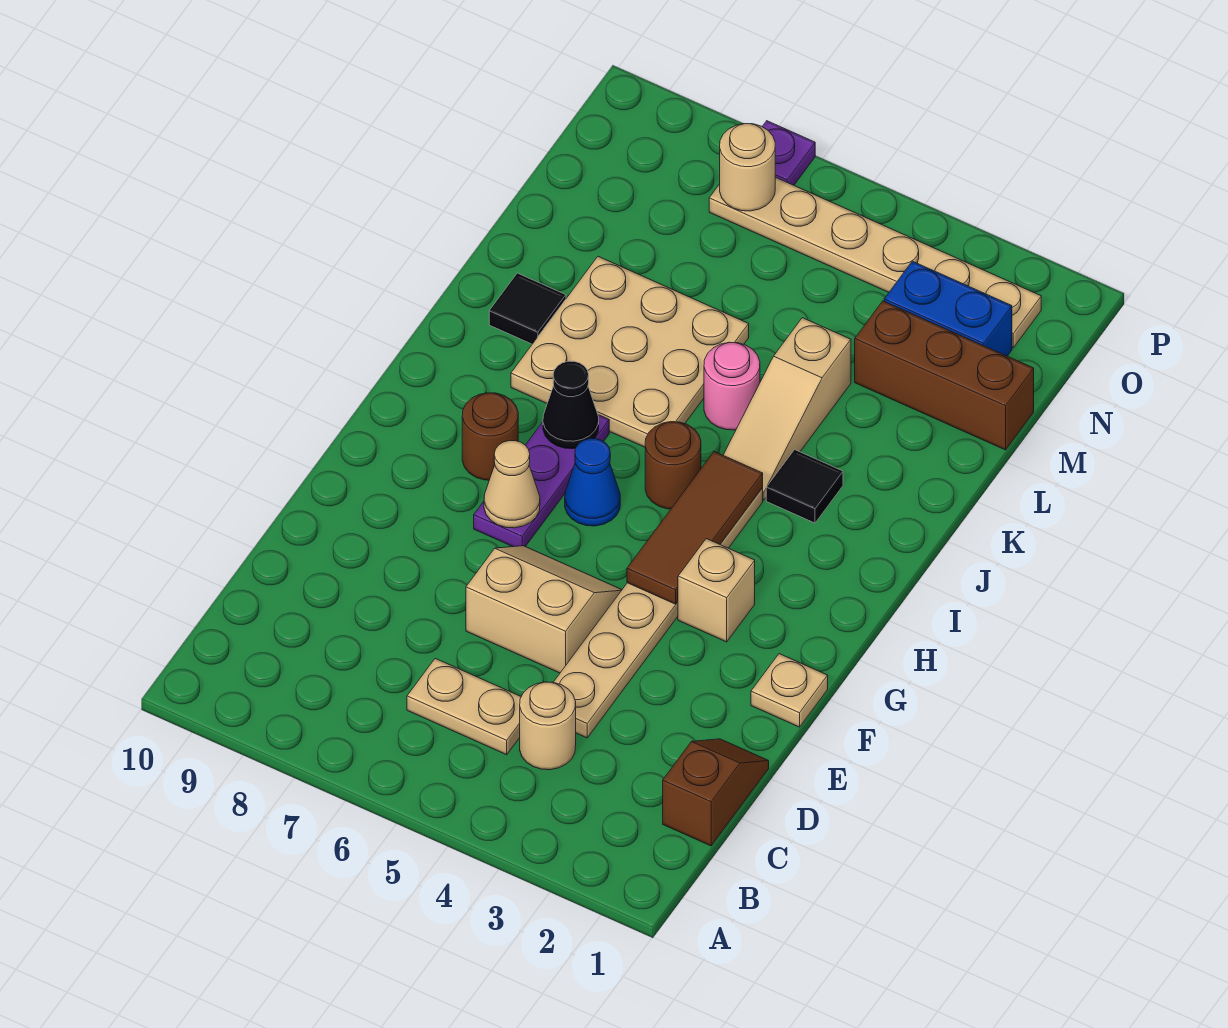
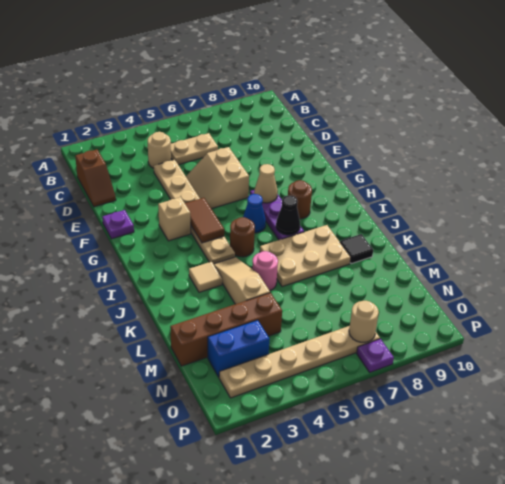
tan slope E5:F6 level 1 top E -> tan slope E5:F6 level 1 top 6
tan plate F1 level 1 -> purple plate F1 level 1
brown tile G4:I4 level 2 -> brown tile G4:H4 level 2
black tile J3 level 1 -> tan tile J3 level 1
tan plate J6:L8 level 1 -> tan plate J6:K8 level 1
brown brick M1:M3 level 1 -> brown brick M1:M4 level 1

